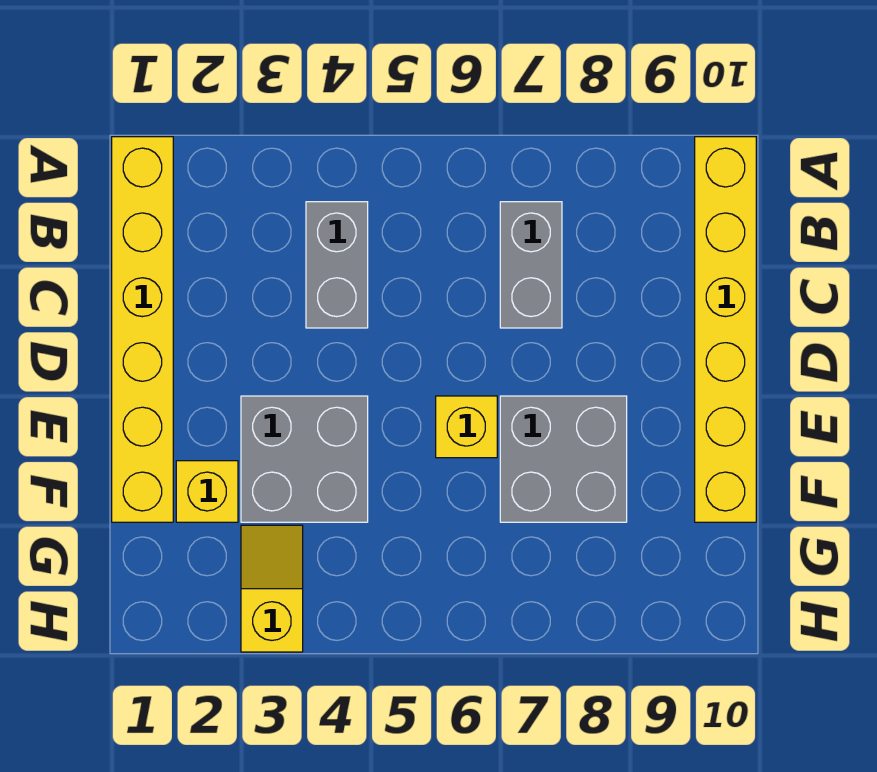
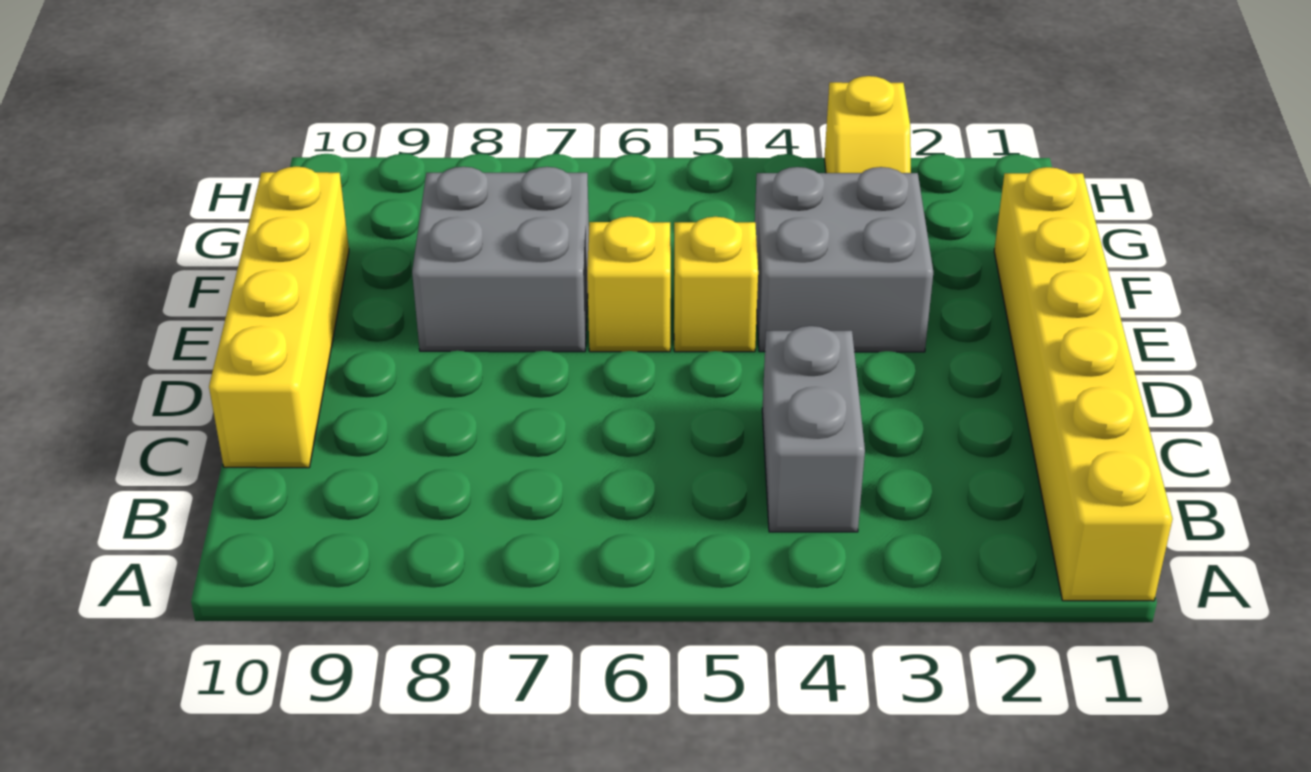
yellow brick A10:F10 level 1 -> yellow brick C10:F10 level 1
grey brick B7:C7 level 1 -> none
yellow brick F2 level 1 -> yellow brick E5 level 1

